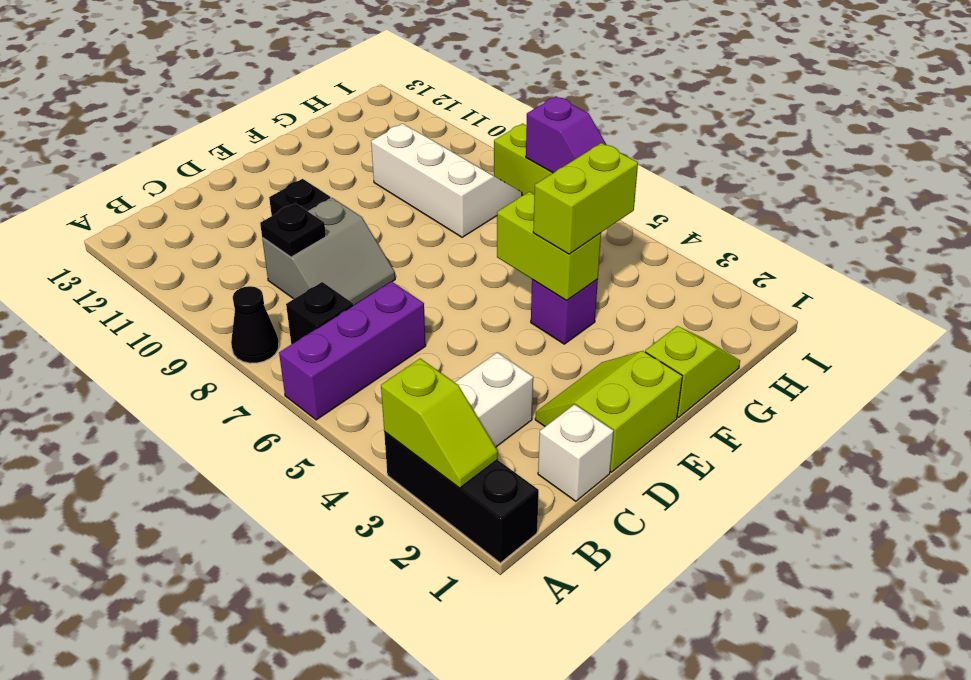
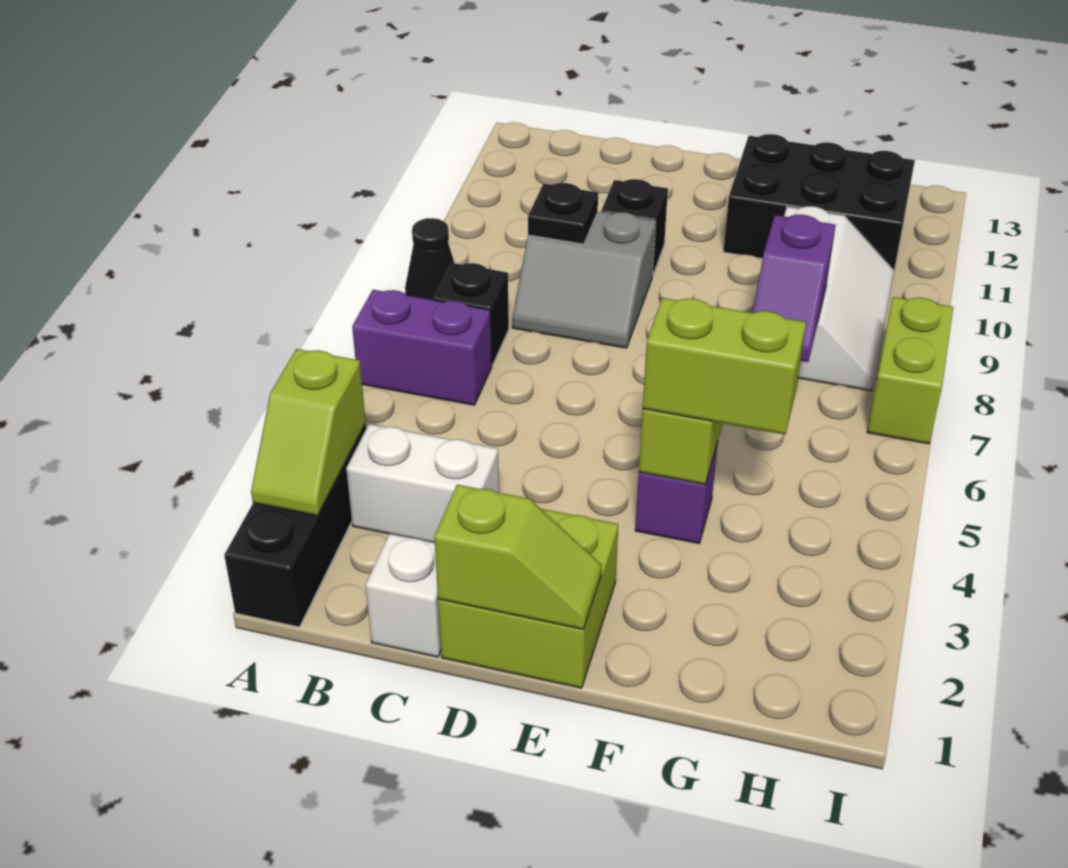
purple brick A6:C6 level 1 -> purple brick A6:B6 level 1
lime slope D1:E2 level 1 top 1 -> lime brick D1:E2 level 1
lime slope F1:G1 level 1 top F -> lime slope D1:E1 level 2 top D
none -> black brick F11:H12 level 1
purple slope I6:I7 level 2 top 7 -> purple slope G7:G8 level 2 top 8

